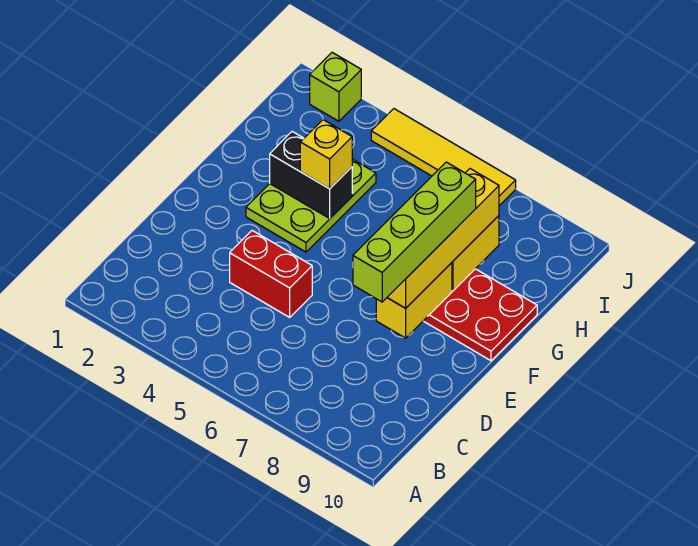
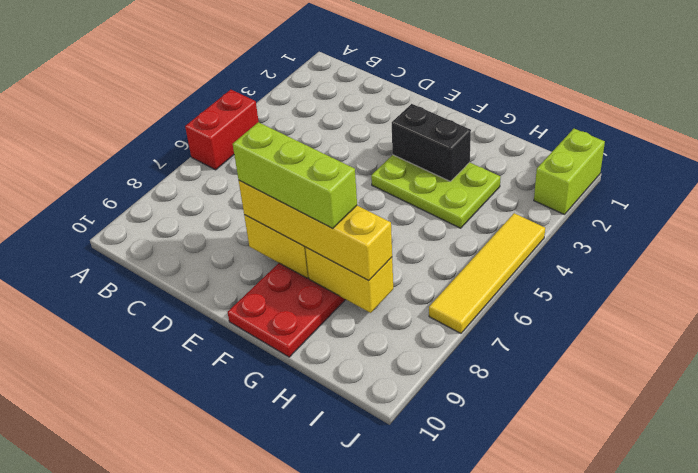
red brick D4:D5 level 1 -> red brick A5:A6 level 1
lime brick D8:G8 level 4 -> lime brick E8:G8 level 4
black brick G3:G4 level 2 -> black brick F3:G3 level 2
yellow brick G4 level 3 -> none
lime brick J2 level 1 -> lime brick J1:J2 level 1

